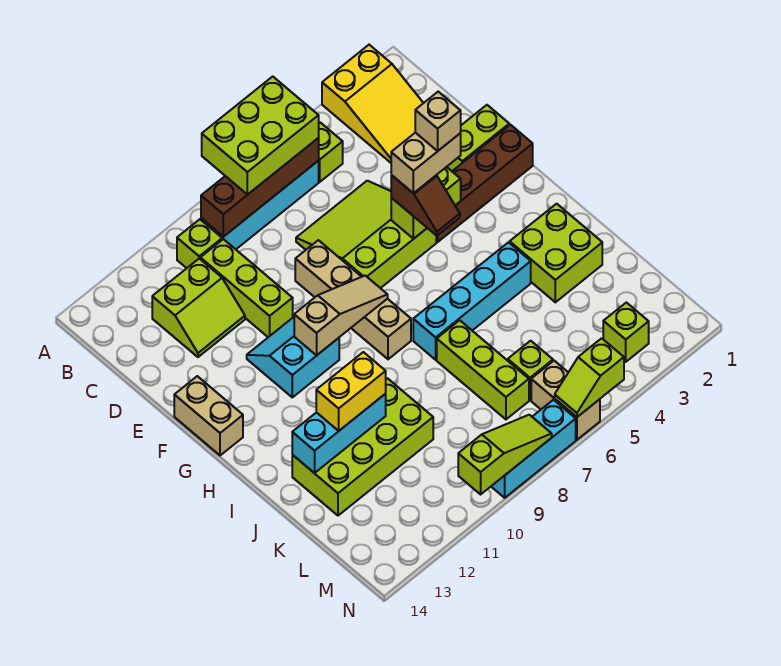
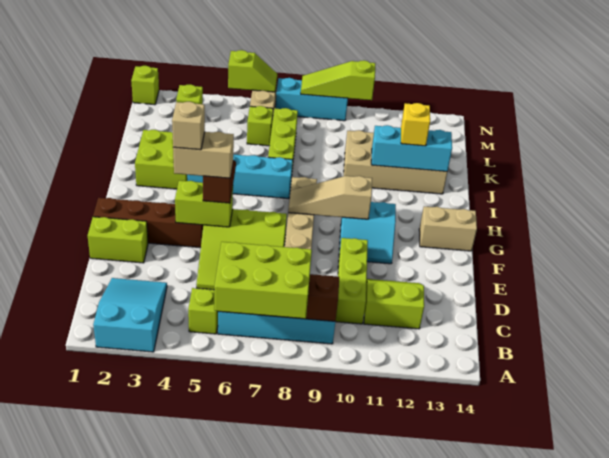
yellow slope A2:C3 level 1 top A -> cyan slope A2:C3 level 1 top A
lime brick B10 level 1 -> lime brick N1 level 1
tan brick F14:G14 level 1 -> tan brick G13:G14 level 1
lime brick J10:K13 level 1 -> tan brick J10:K13 level 1
yellow brick J11:J12 level 3 -> yellow brick J12 level 3

